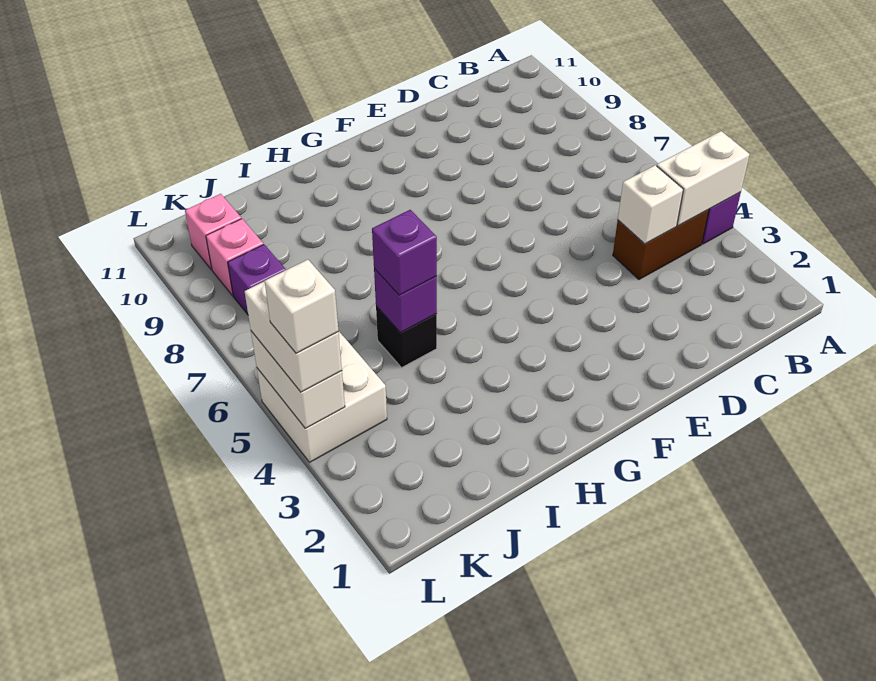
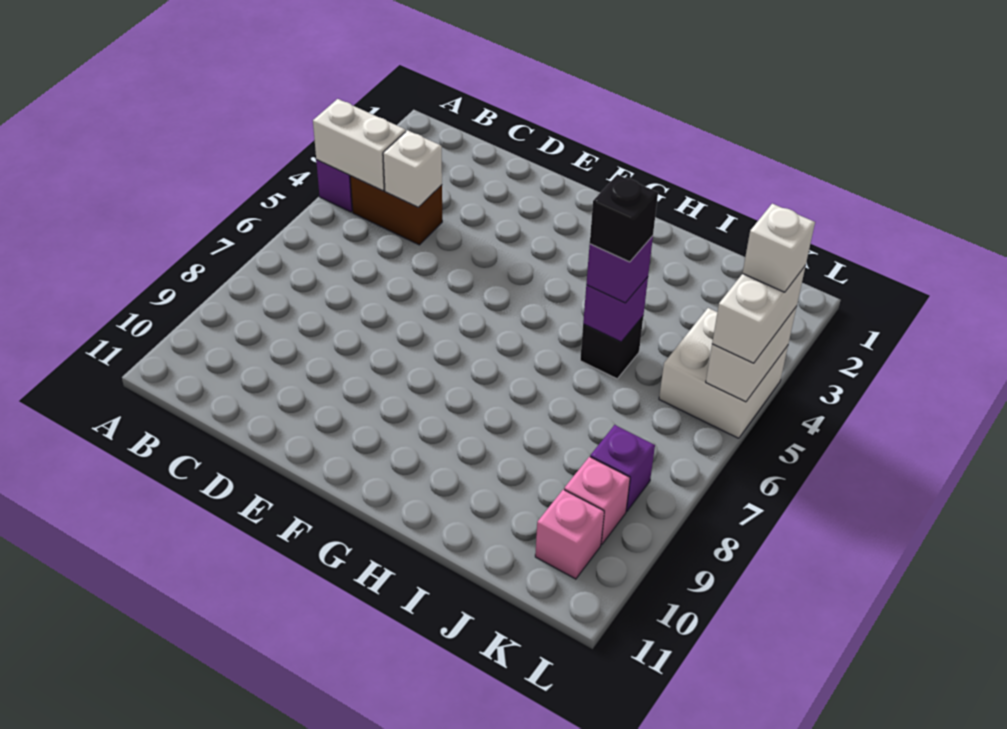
none -> black brick I5 level 4

